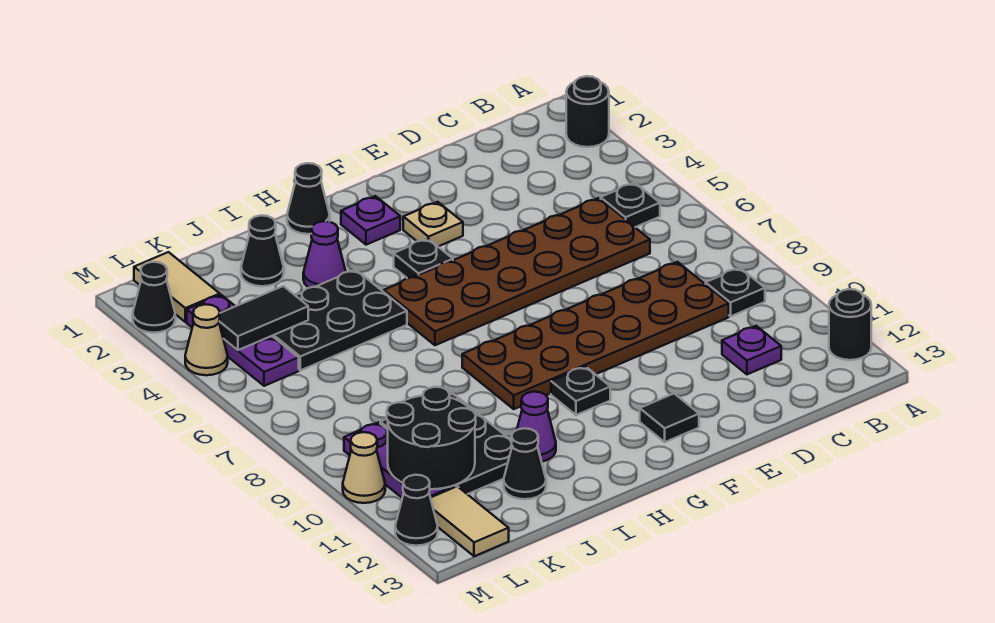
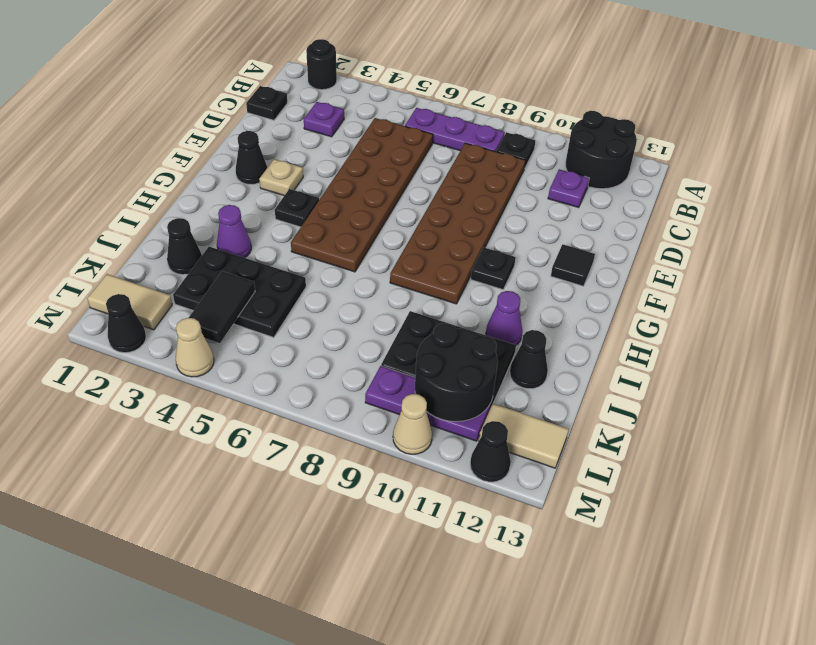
black round brick A12 level 1 -> black round brick A11:B12 level 1
black plate B5 level 1 -> black plate C1 level 1
purple plate G2 level 1 -> purple plate C3 level 1
black cone H1 level 1 -> black cone F2 level 1
black plate I4:K5 level 1 -> black plate J3:K5 level 1
purple plate L3:L5 level 1 -> purple plate B6:B8 level 1

